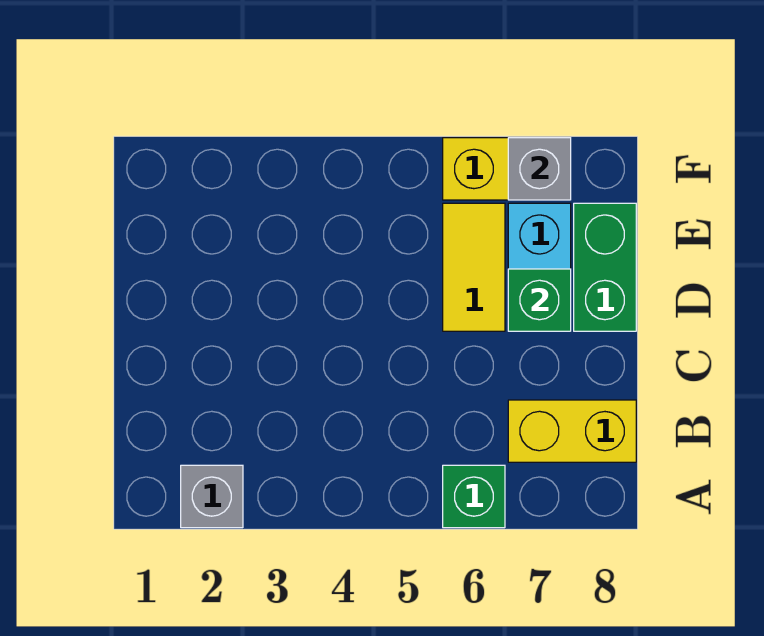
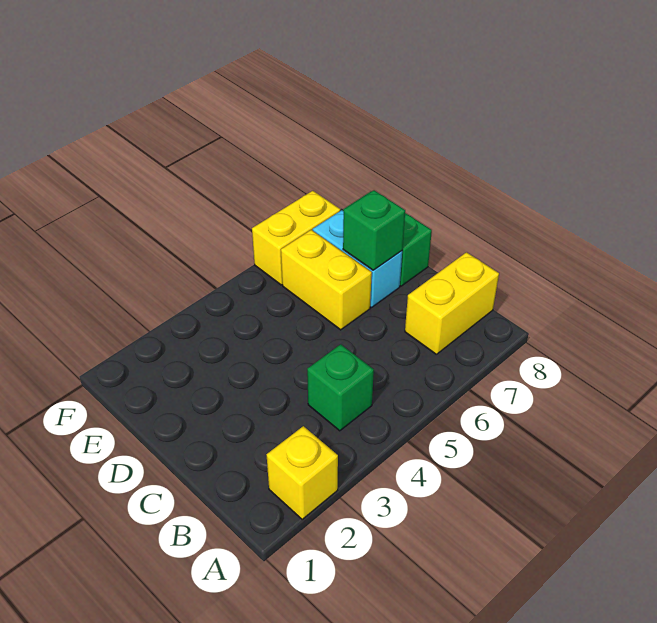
grey brick A2 level 1 -> yellow brick A2 level 1
green brick A6 level 1 -> green brick B4 level 1
yellow tile D6:E6 level 1 -> yellow brick D6:E6 level 1
grey brick F7 level 2 -> none

